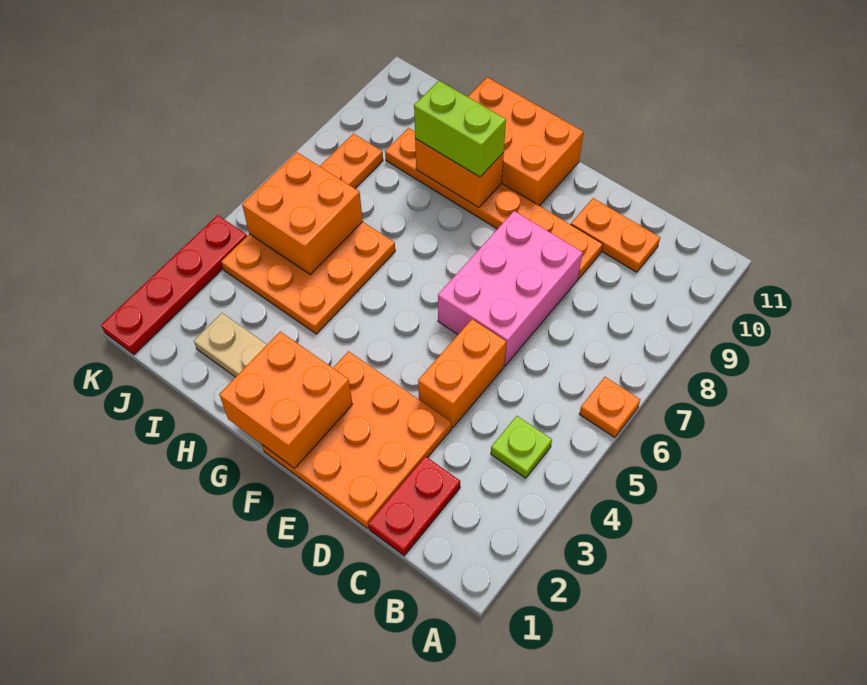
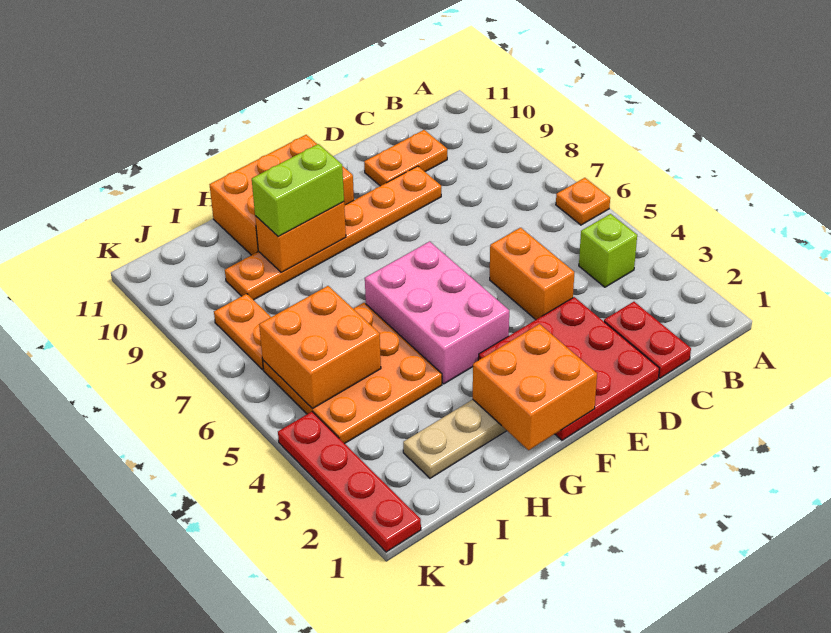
lime plate B4 level 1 -> lime brick B4 level 1
orange plate D1:F3 level 1 -> red plate D1:F3 level 1
pink brick D6:E8 level 1 -> pink brick F4:G6 level 1

